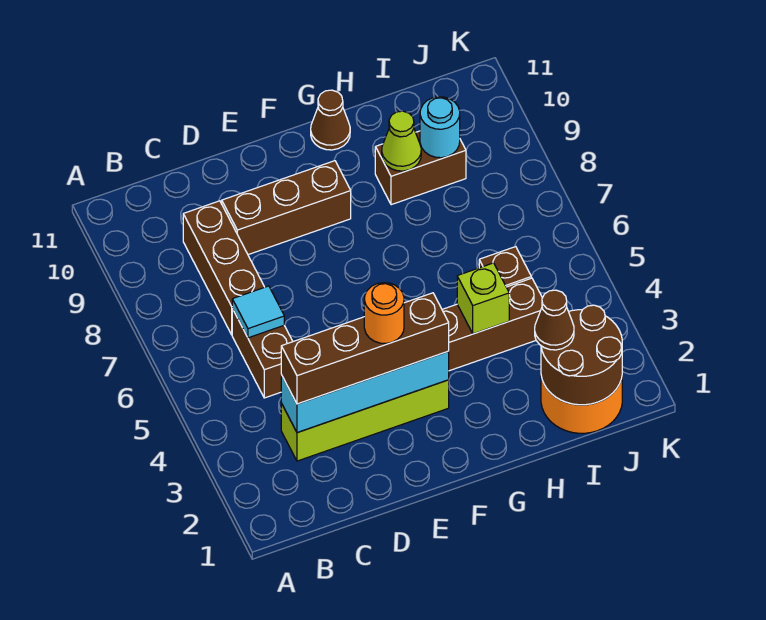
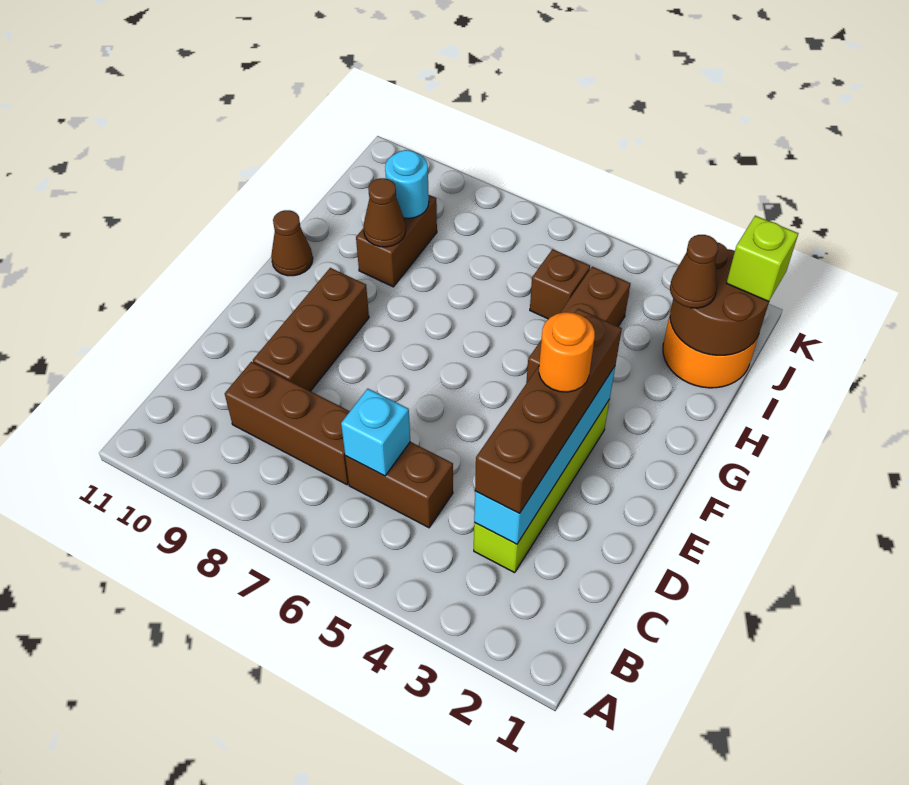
cyan tile C6 level 2 -> cyan brick C6 level 2
lime brick H4 level 2 -> lime brick J1 level 3
lime cone H9 level 2 -> brown cone H9 level 2

